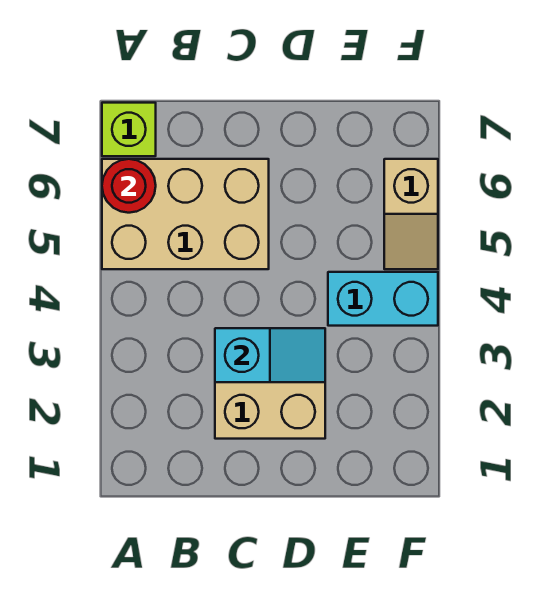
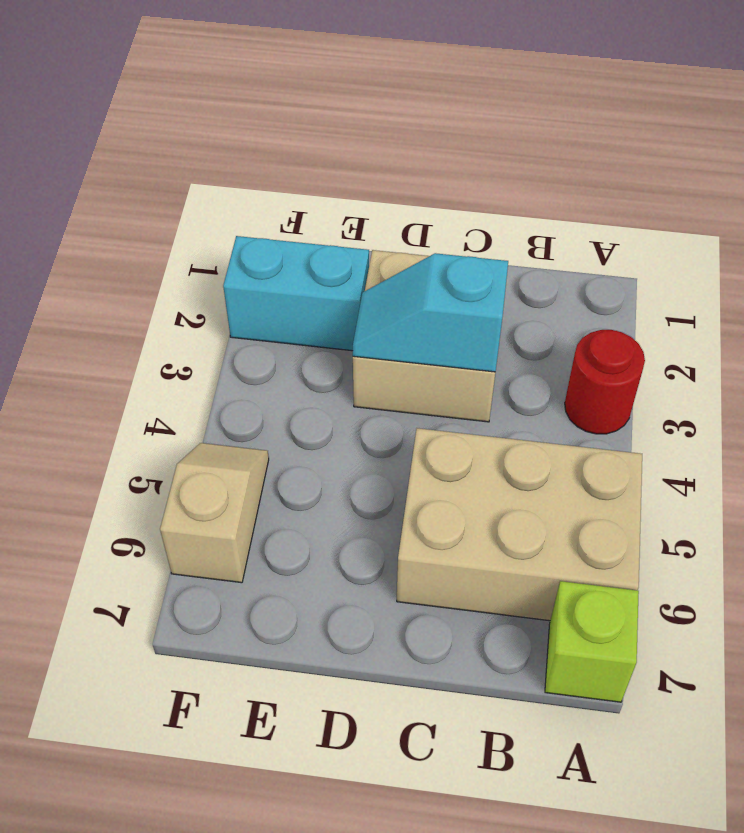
red round brick A6 level 2 -> red round brick A3 level 1
cyan brick E4:F4 level 1 -> cyan brick E2:F2 level 1

